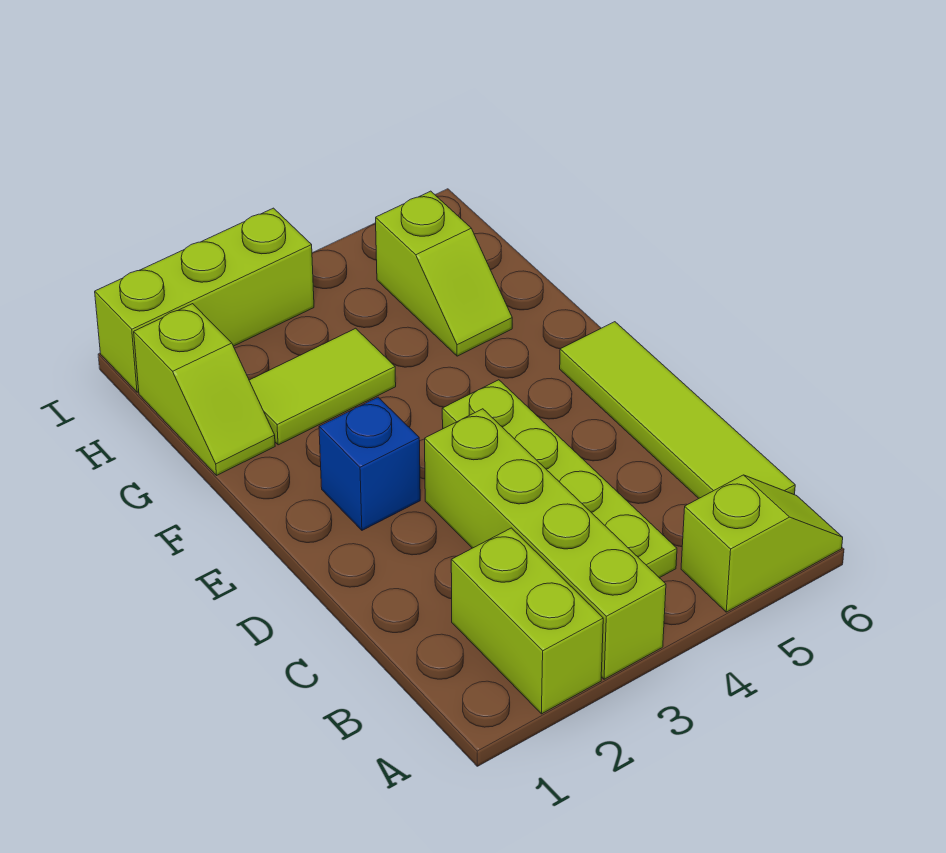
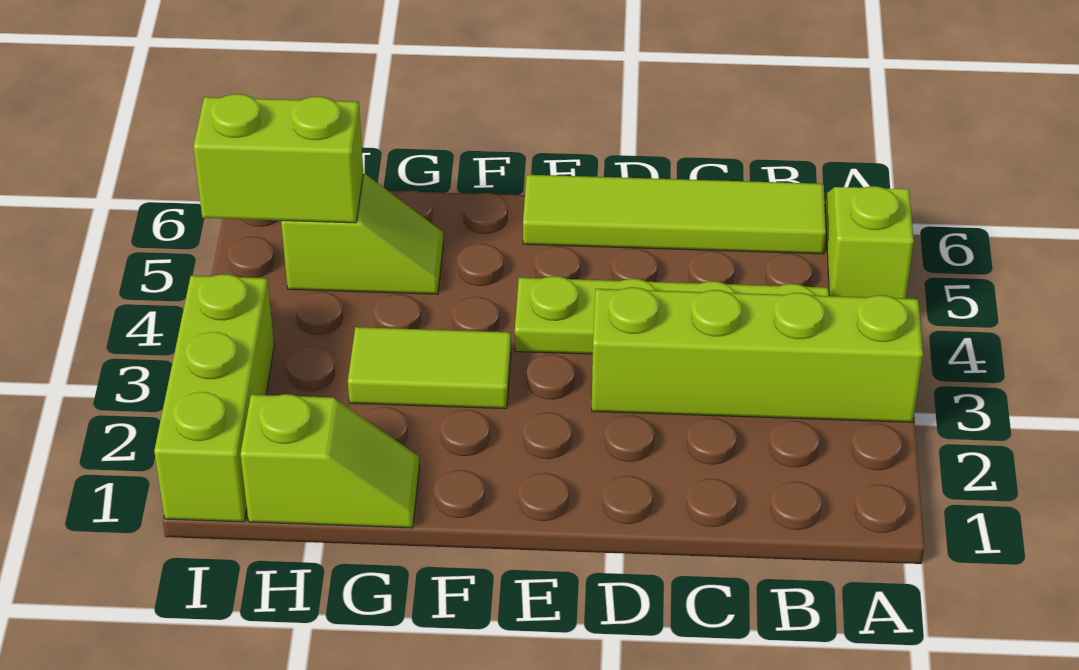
lime brick A2:B2 level 1 -> lime brick H5:I5 level 2
blue brick E2 level 1 -> none
lime tile G2:G3 level 1 -> lime tile F3:G3 level 1

